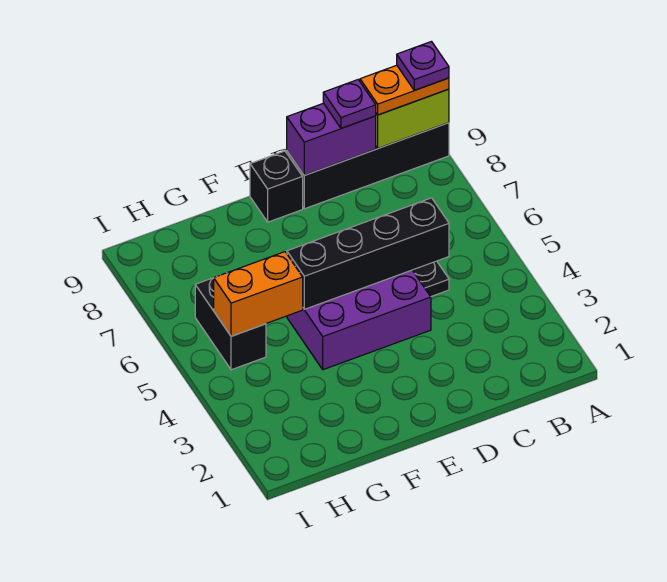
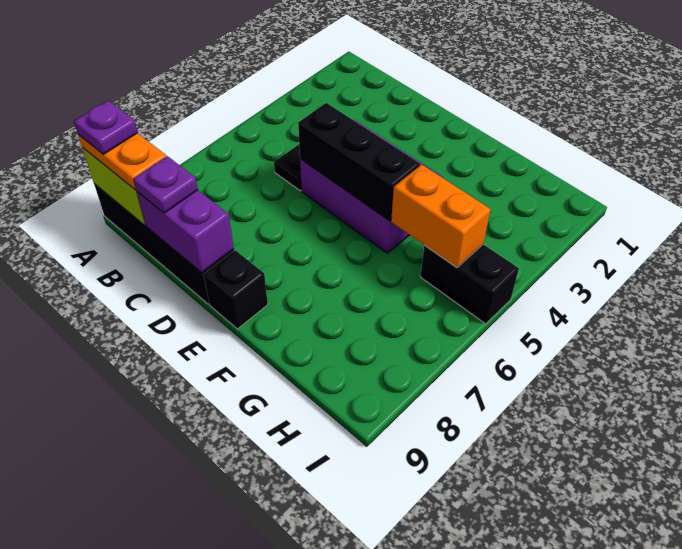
black brick C5:F5 level 2 -> black brick D5:F5 level 2
black brick H5:H6 level 1 -> black brick H5:I5 level 1

